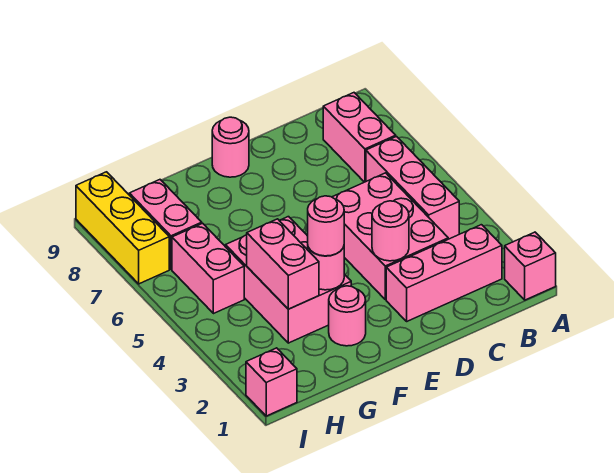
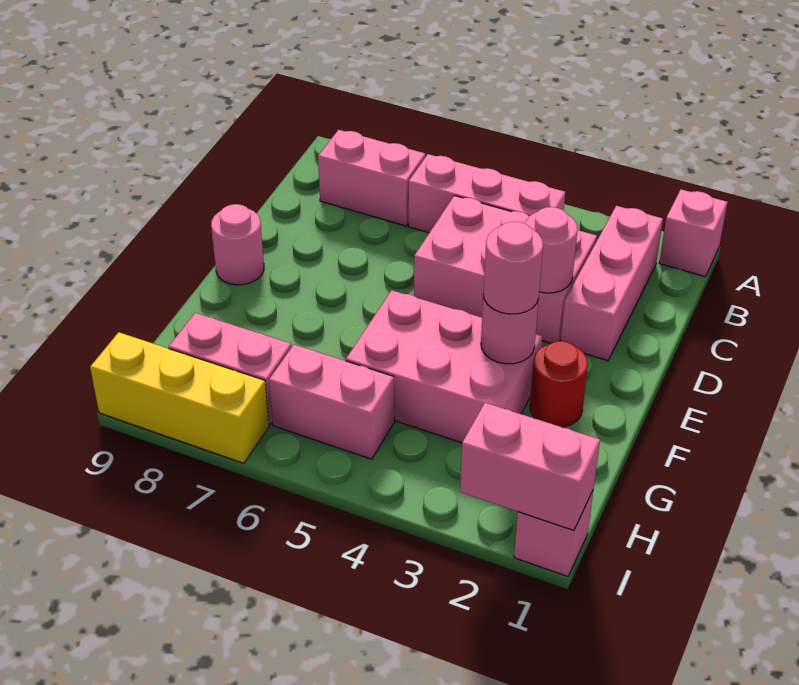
pink round brick F2 level 1 -> red round brick F2 level 1
pink brick G3:G4 level 2 -> pink brick I1:I2 level 2

